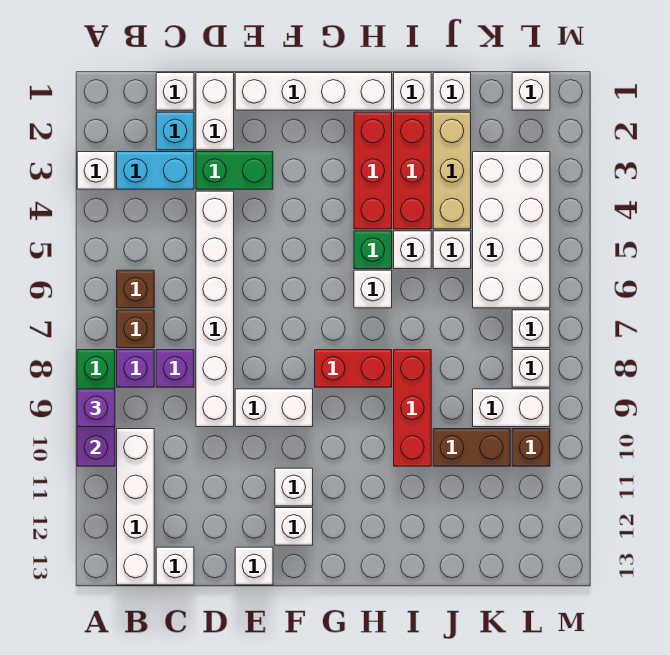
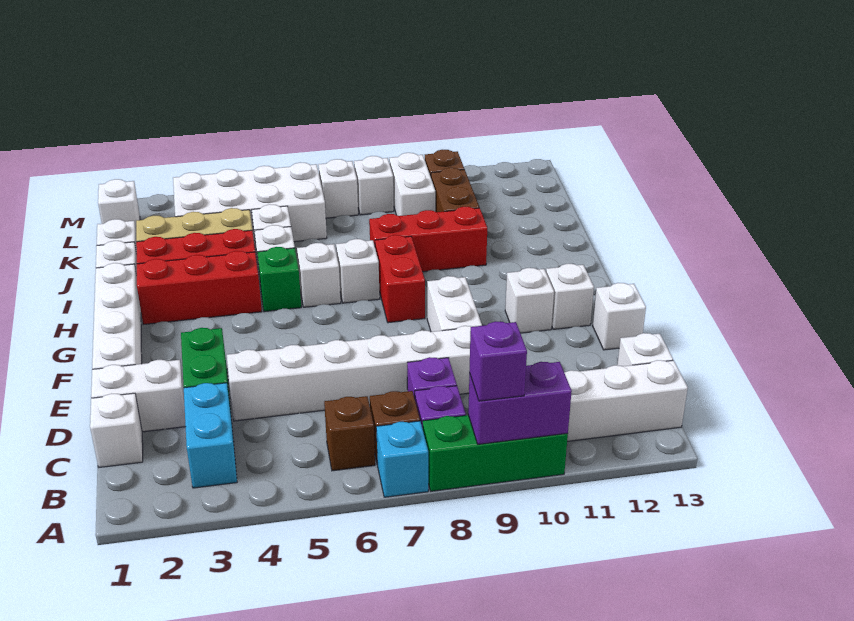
white brick A3 level 1 -> white brick H7 level 1
cyan brick C2 level 1 -> cyan brick A7 level 1

